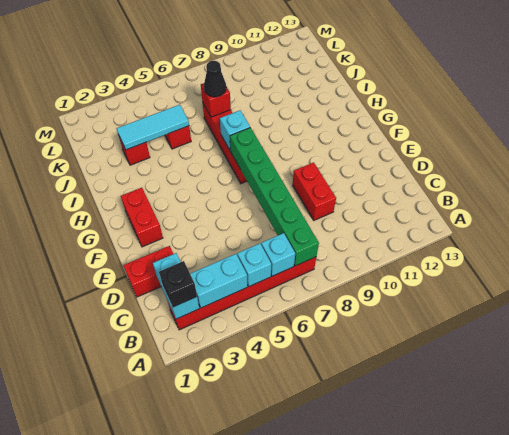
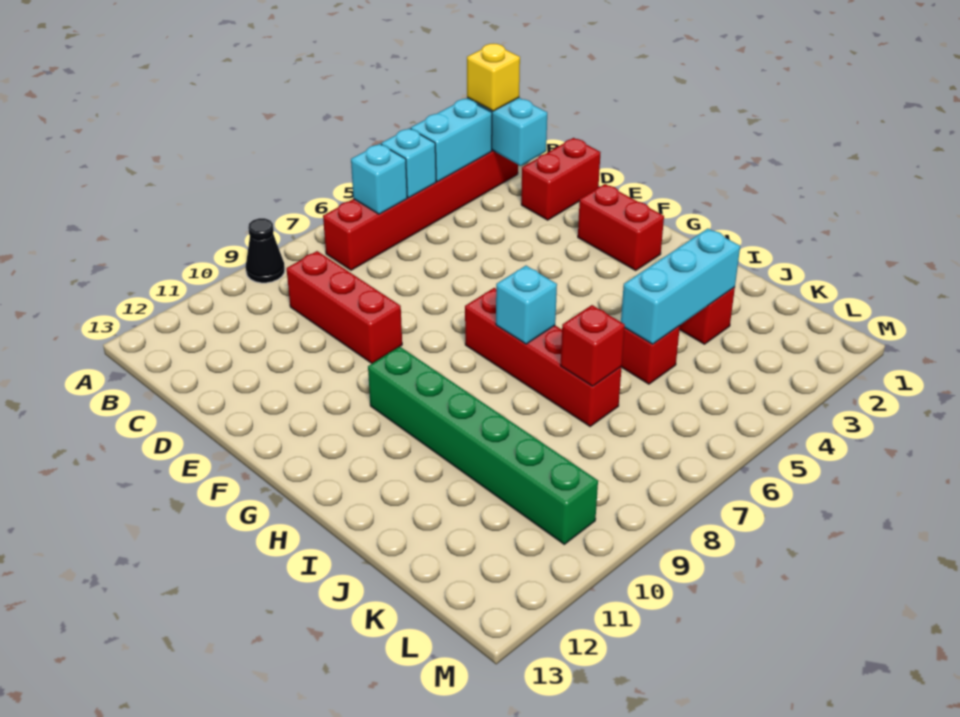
black brick B2 level 3 -> yellow brick B2 level 3
green brick B7:G7 level 2 -> green brick G10:L10 level 1
red brick D9:E9 level 1 -> red brick C9:E9 level 1
cyan tile J3:J5 level 2 -> cyan brick J3:J5 level 2
black cone J7 level 3 -> black cone A9 level 1

